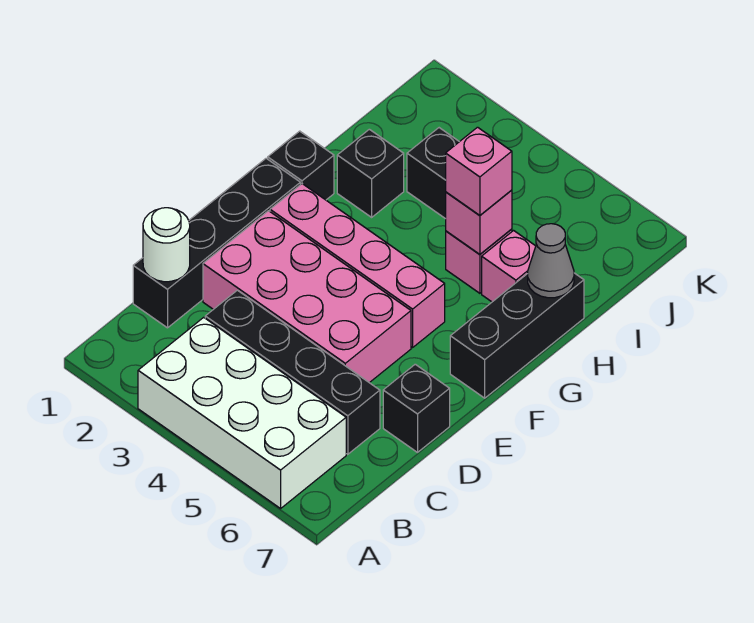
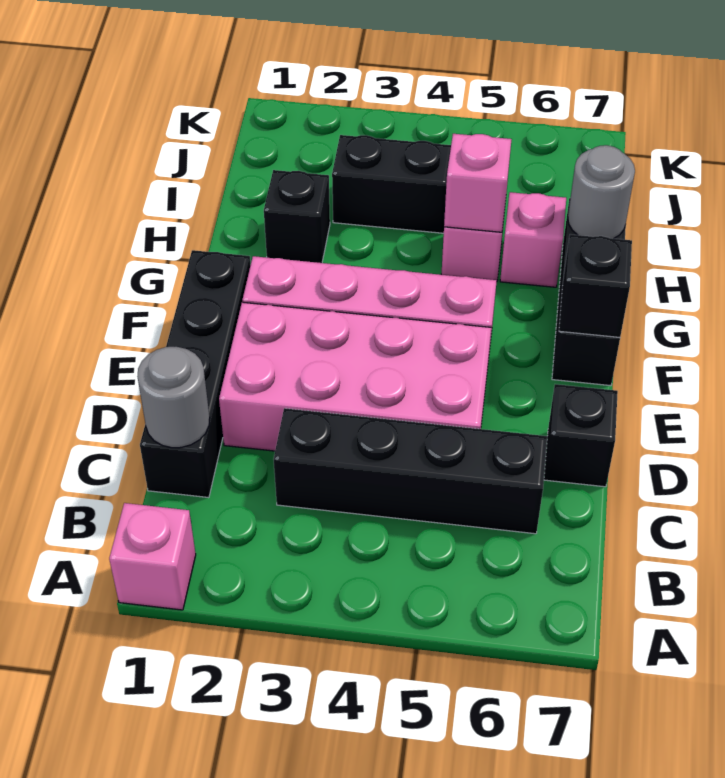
white brick A3:B6 level 1 -> none
white round brick C1 level 2 -> grey round brick C1 level 2
black brick G1 level 1 -> black brick F7 level 2
pink brick H5 level 3 -> pink brick A1 level 1
grey cone H7 level 2 -> grey round brick H7 level 2

